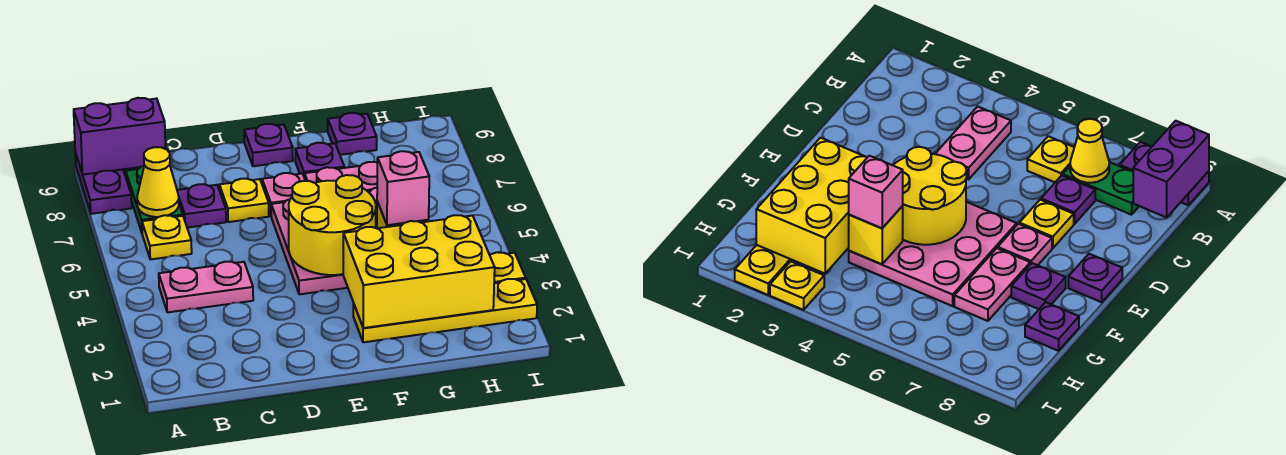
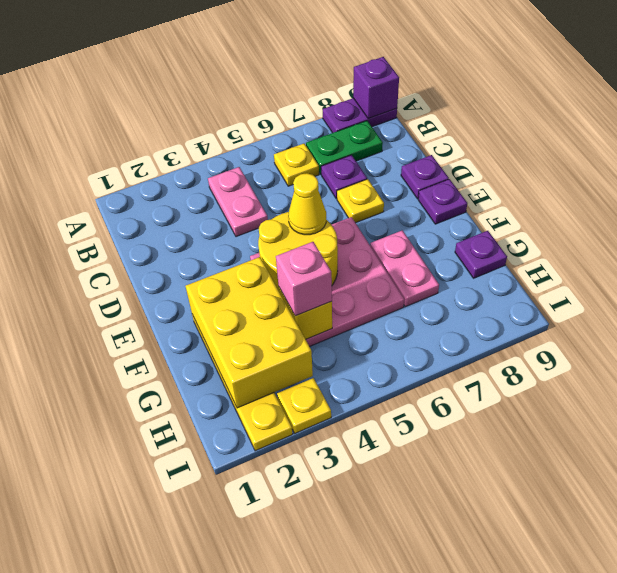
purple brick A9:B9 level 2 -> purple brick A9 level 2
yellow cone B7 level 2 -> yellow cone E5 level 3
pink plate E7 level 1 -> none
purple plate F8 level 1 -> purple plate D9 level 1

